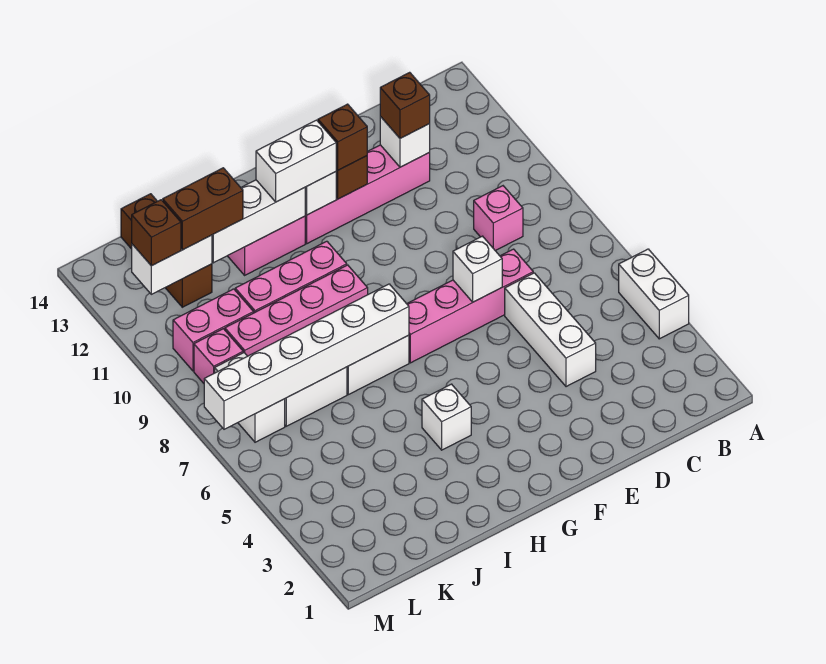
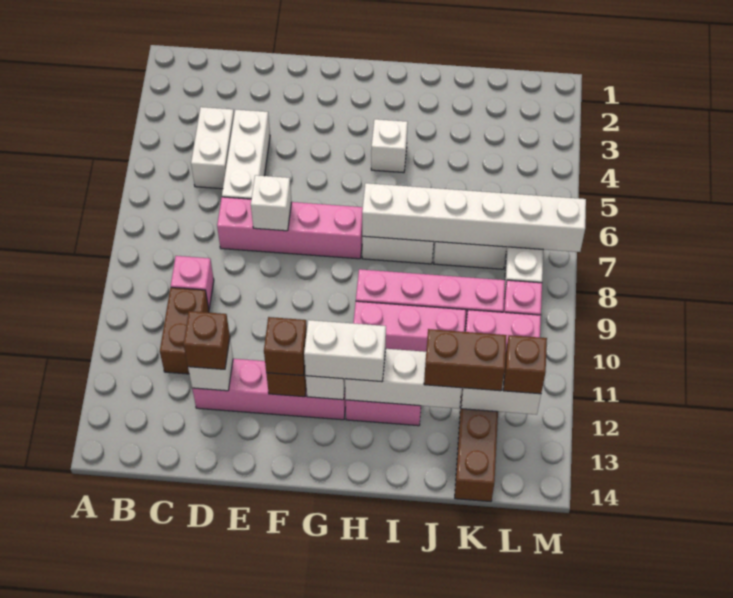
white brick A4:A5 level 1 -> white brick C4:C5 level 1
none -> brown brick C10:C11 level 1

